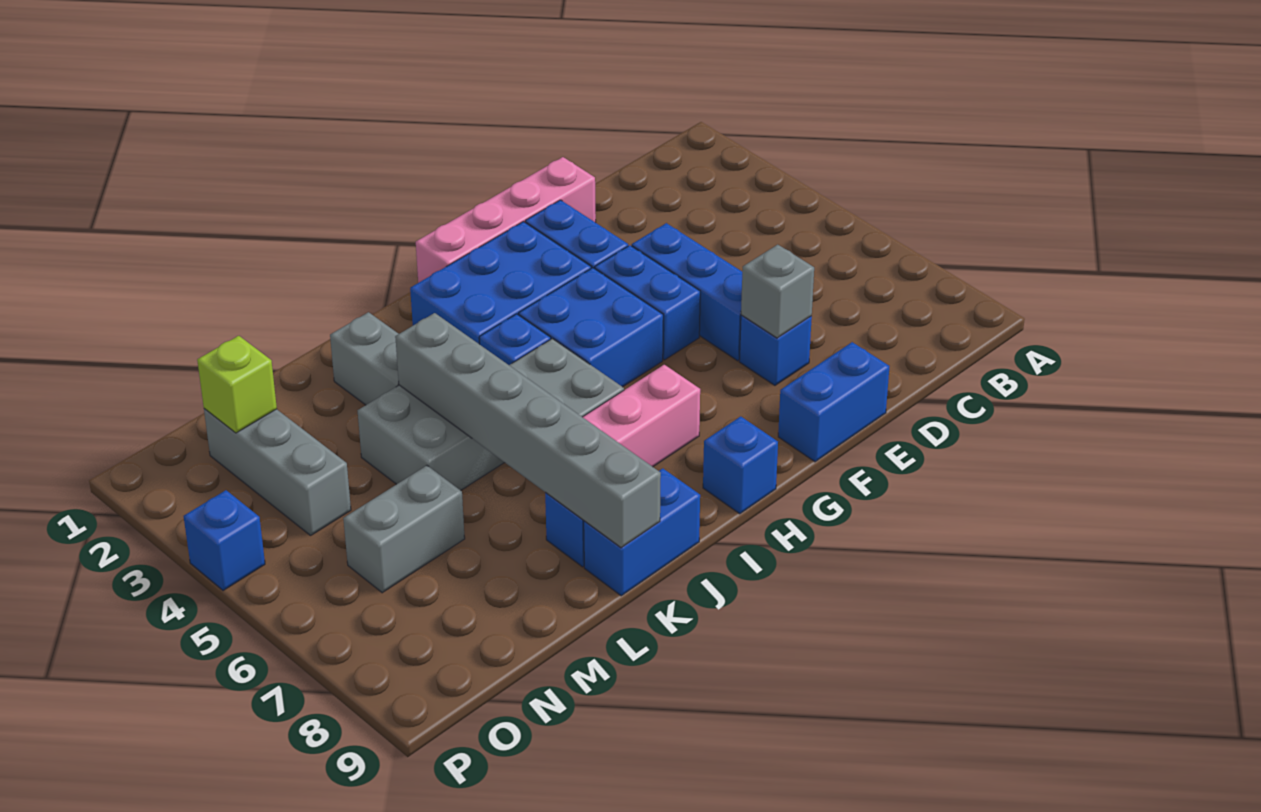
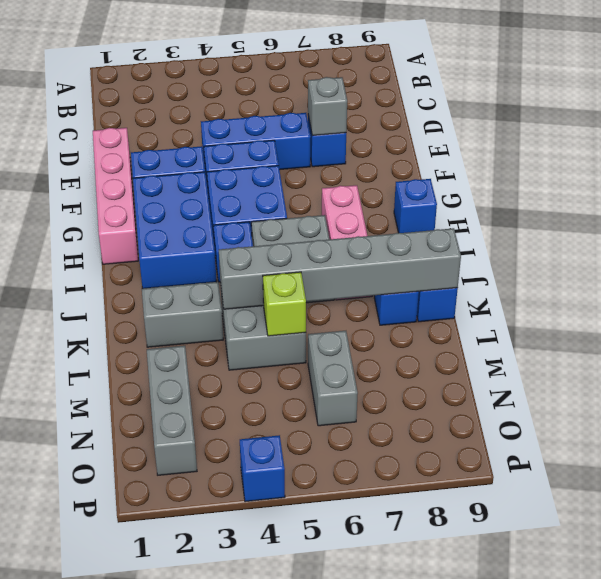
blue brick E9:F9 level 1 -> none
grey brick N2:N4 level 1 -> grey brick M2:O2 level 1
lime brick N2 level 2 -> lime brick L5 level 2

